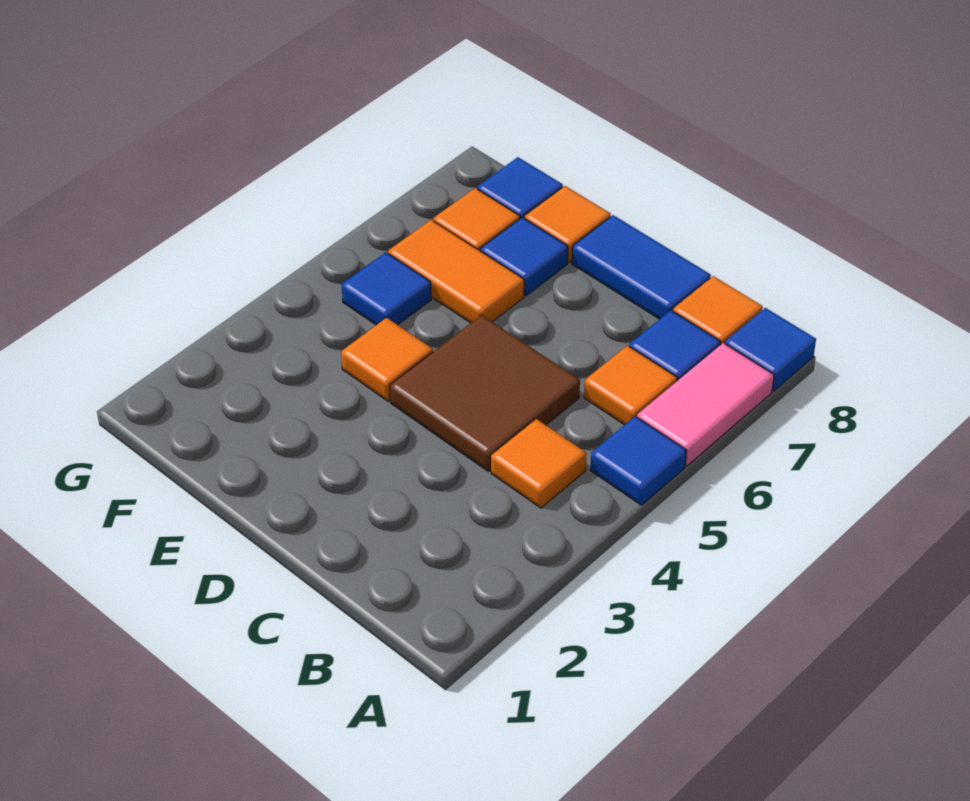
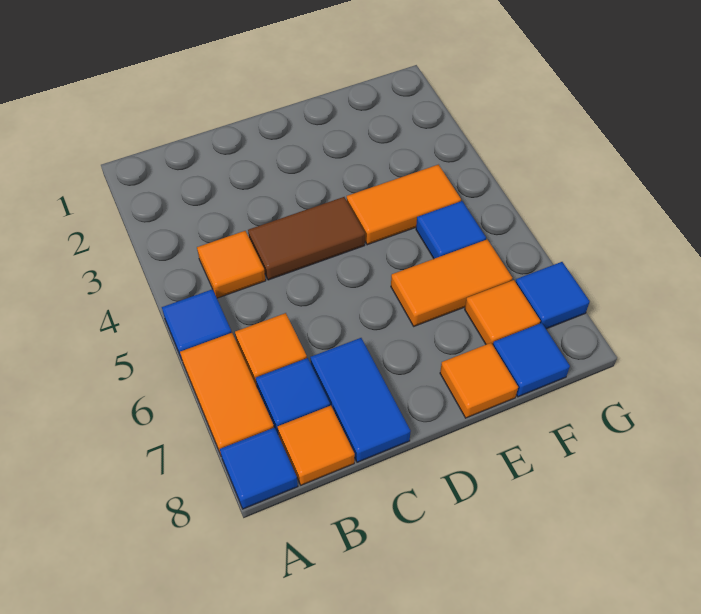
pink tile A6:A7 level 1 -> orange tile A6:A7 level 1
brown tile C4:D5 level 1 -> brown tile C4:D4 level 1
blue tile C8:D8 level 1 -> blue tile C7:C8 level 1
orange tile E4 level 1 -> orange tile E4:F4 level 1
blue tile E7 level 1 -> blue tile G7 level 1

